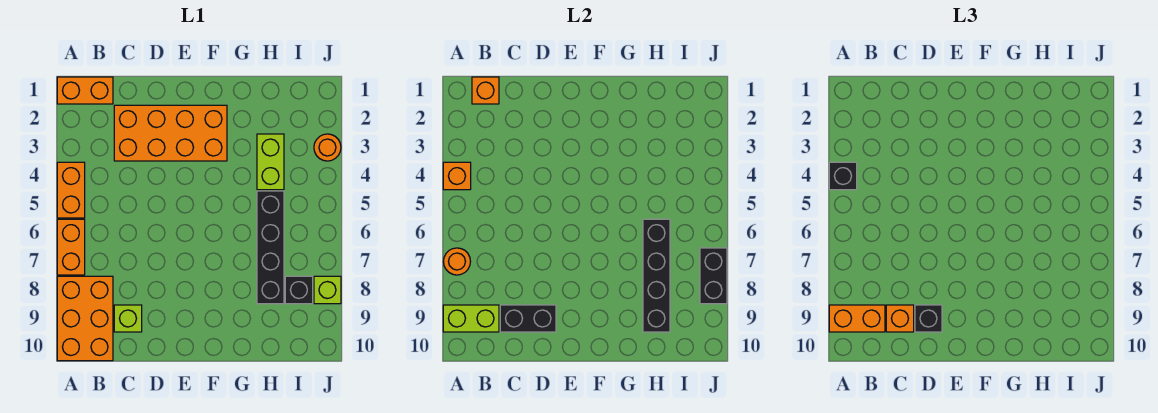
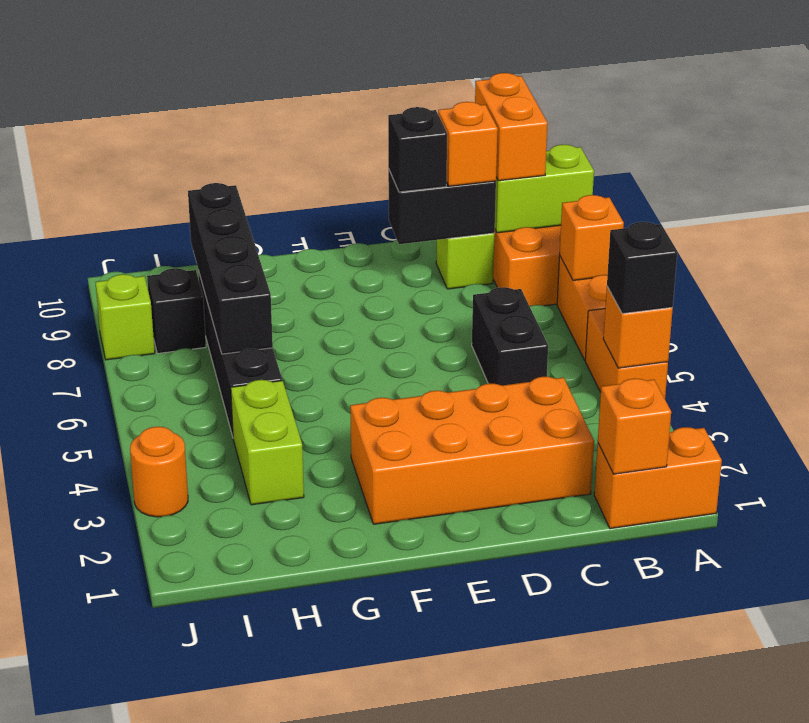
orange round brick A7 level 2 -> orange brick A7 level 2
orange brick A9:B9 level 3 -> orange brick B9:B10 level 3
black brick J7:J8 level 2 -> black brick C5:C6 level 1

